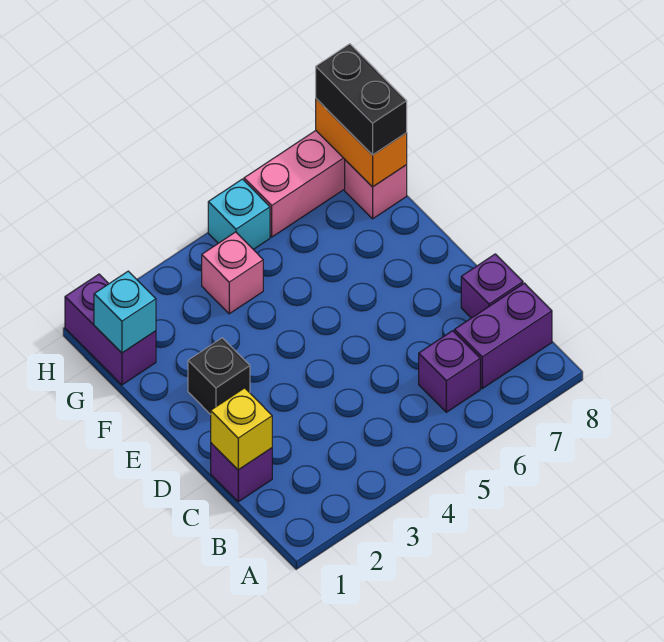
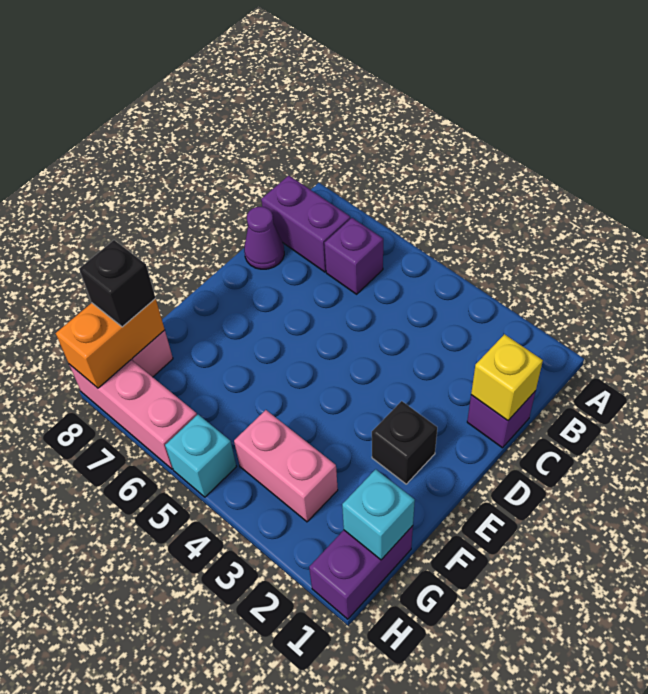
purple brick C8 level 1 -> purple cone C8 level 1
pink brick G4 level 1 -> pink brick G3:G4 level 1
black brick G8:H8 level 3 -> black brick G8 level 3

